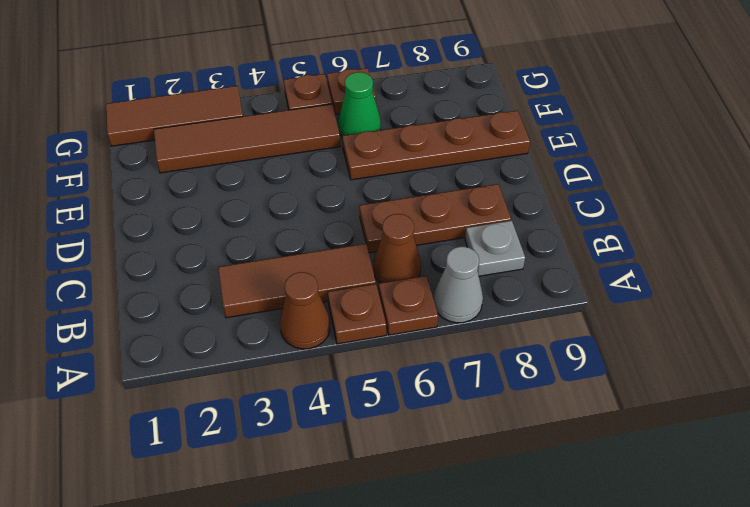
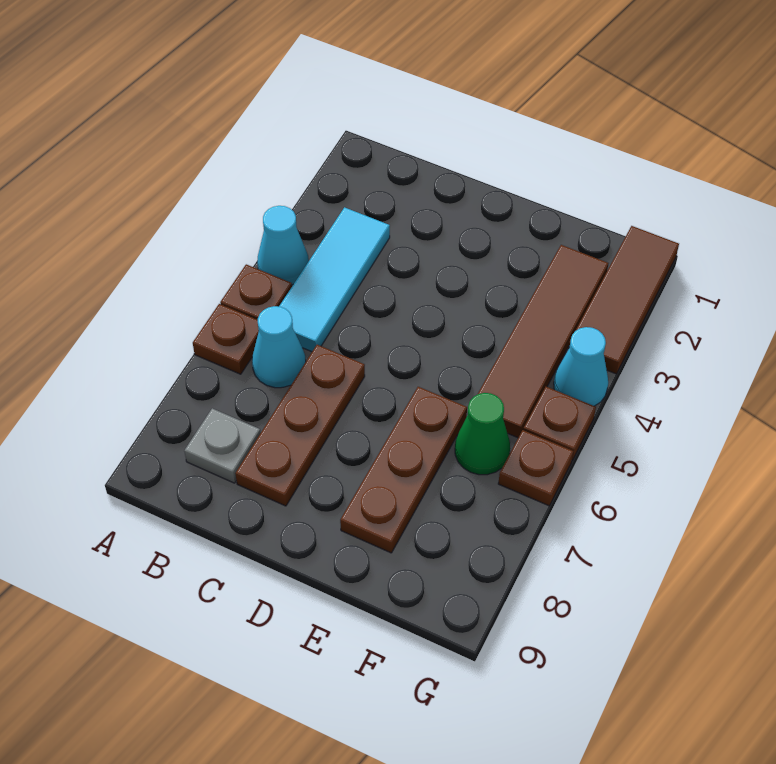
brown cone A4 level 1 -> cyan cone A4 level 1
grey cone A7 level 1 -> none
brown tile B3:B5 level 1 -> cyan tile B3:B5 level 1
brown cone B6 level 1 -> cyan cone B6 level 1
brown plate E6:E9 level 1 -> brown plate E6:E8 level 1
none -> cyan cone G4 level 1

